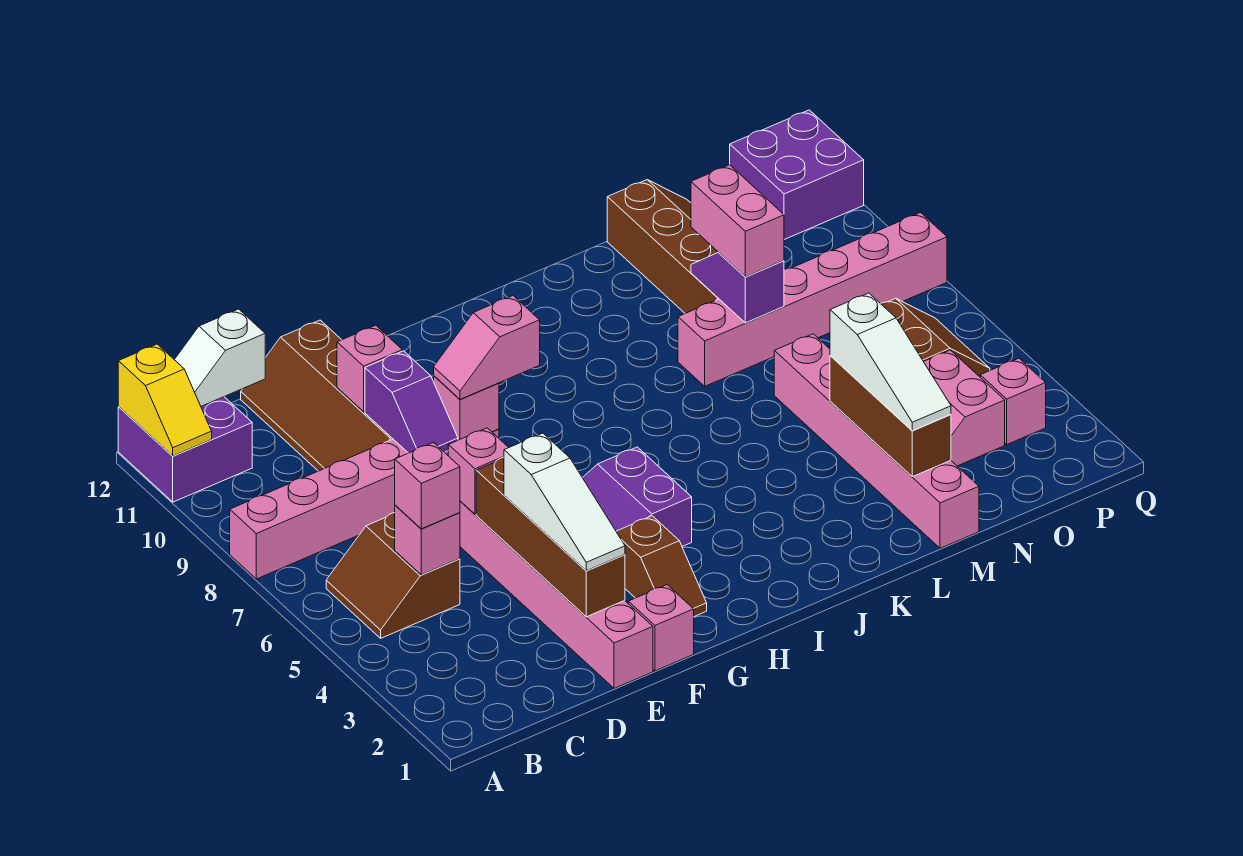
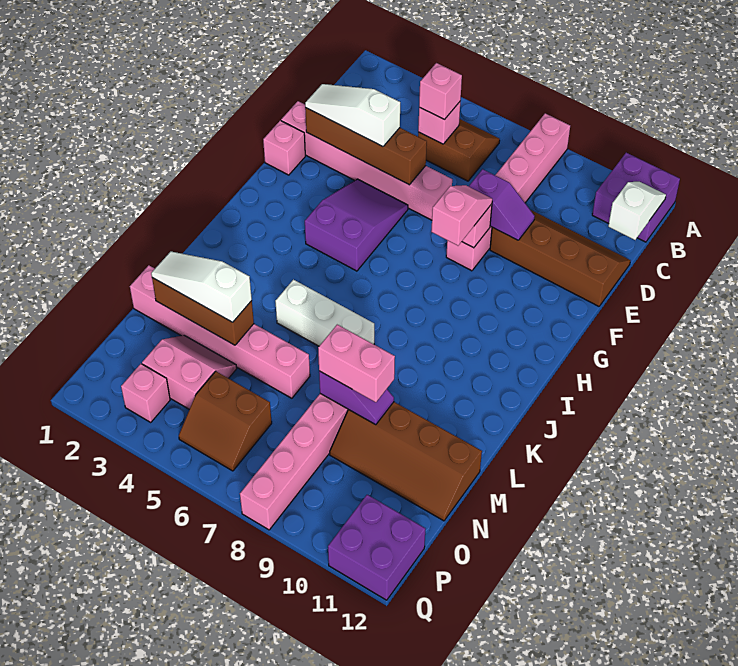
yellow slope A11:A12 level 2 top 12 -> none
pink brick E6 level 2 -> none
purple slope E8:E9 level 2 top 9 -> purple slope E8:E9 level 2 top 8
pink brick E10 level 2 -> none
brown slope G2:G3 level 1 top 3 -> none
none -> white brick K5:K7 level 1

